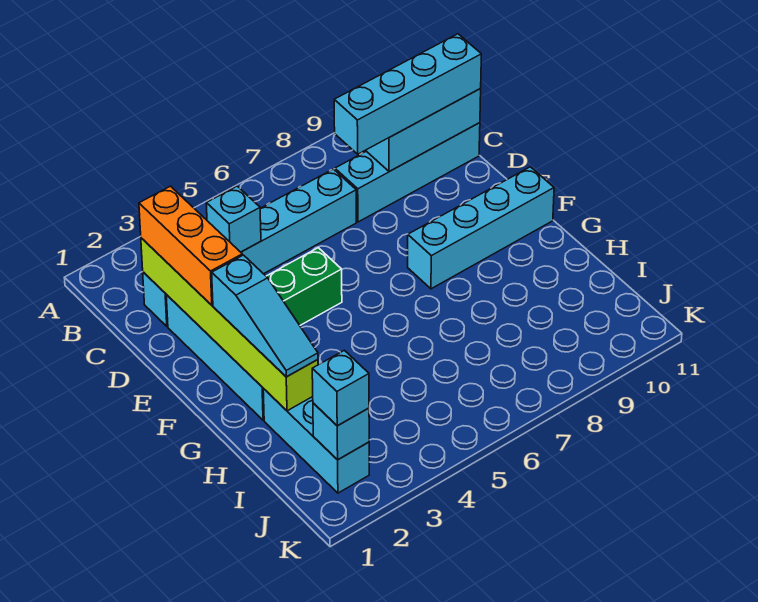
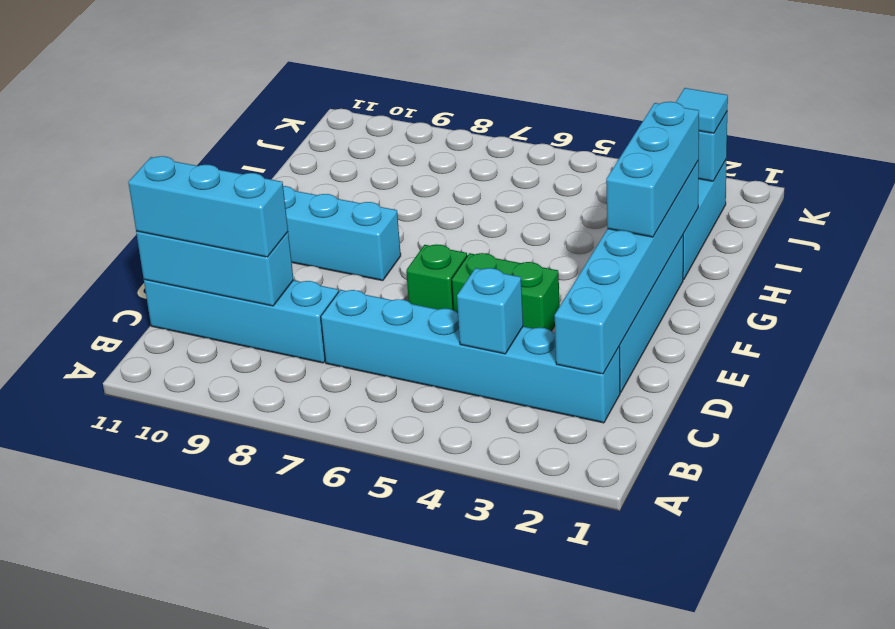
lime brick C2:H2 level 2 -> cyan brick C2:H2 level 2
orange brick C2:E2 level 3 -> none
cyan brick C8:C11 level 3 -> cyan brick C9:C11 level 3
none -> green brick E6 level 1
cyan slope F2:H2 level 3 top F -> cyan brick F2:H2 level 3
cyan brick J2 level 3 -> cyan tile J2 level 3

